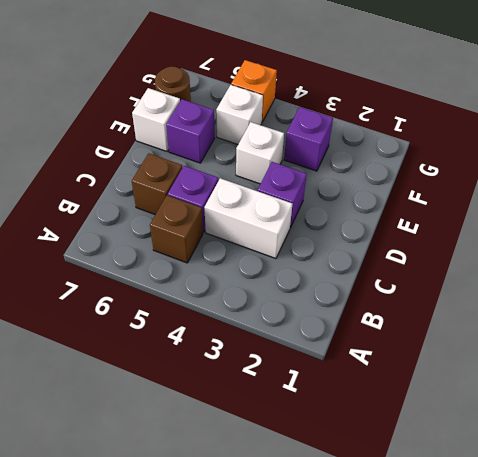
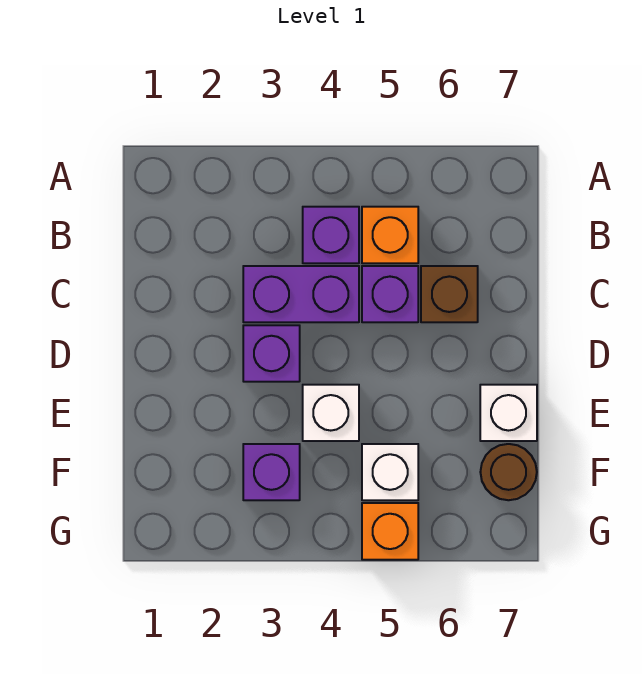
brown brick B5 level 1 -> orange brick B5 level 1
white brick C3:C4 level 1 -> purple brick C3:C4 level 1
purple brick E6 level 1 -> purple brick B4 level 1

